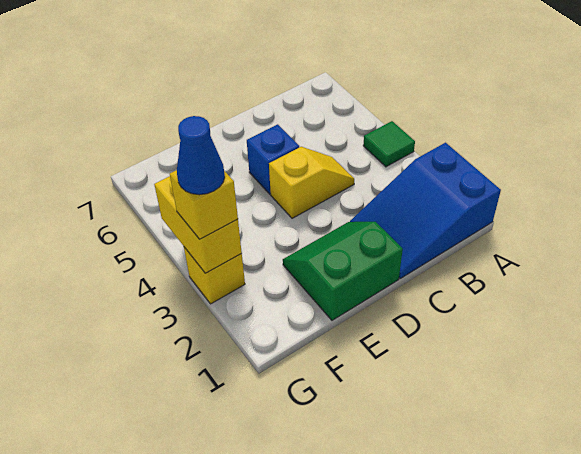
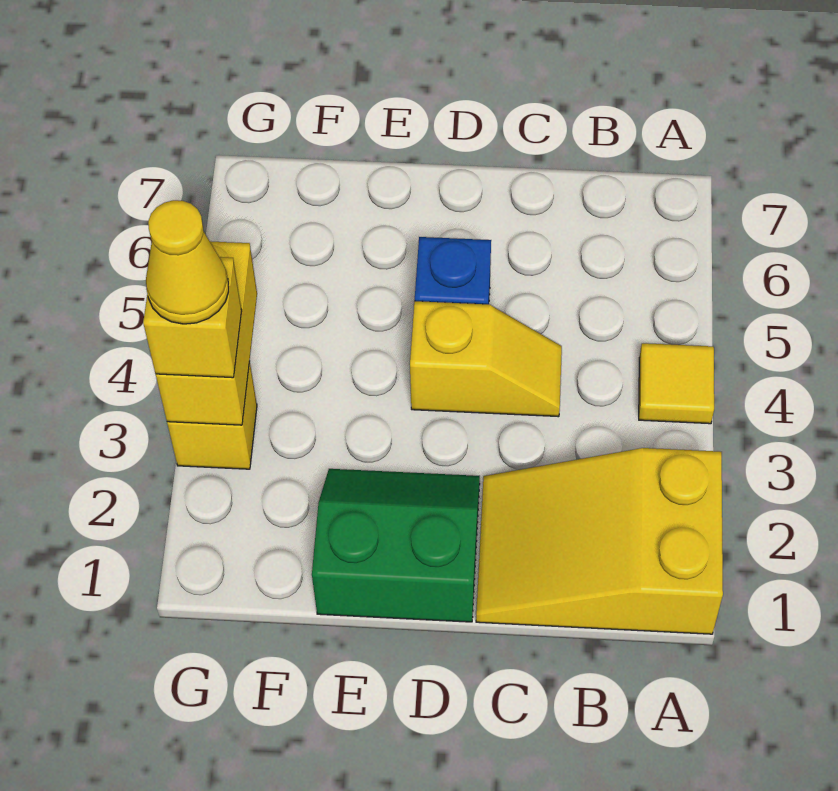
blue slope A1:C2 level 1 top A -> yellow slope A1:C2 level 1 top A
green tile A4 level 1 -> yellow tile A4 level 1
blue cone G3 level 4 -> yellow cone G3 level 4

